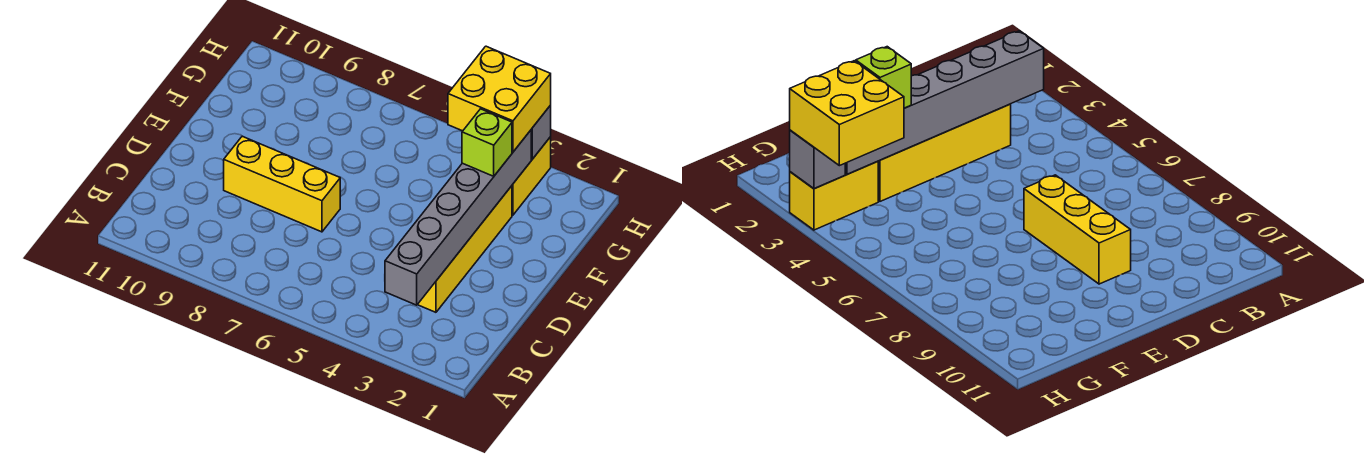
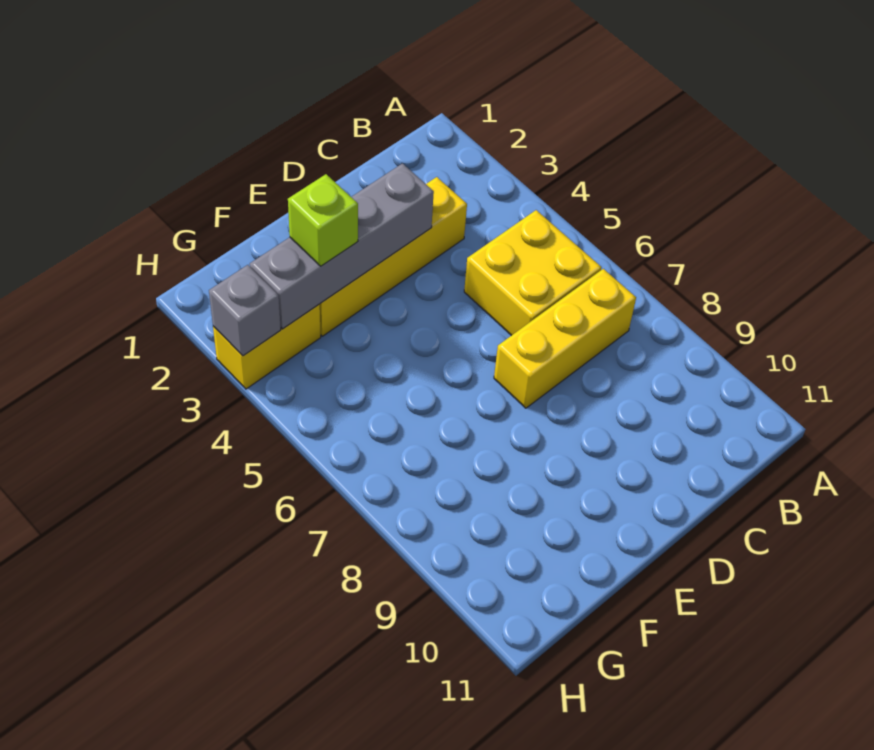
grey brick B3:G3 level 2 -> grey brick D3:G3 level 2
yellow brick D7:D9 level 1 -> yellow brick B7:D7 level 1
yellow brick G3:H4 level 3 -> yellow brick B5:C6 level 1

